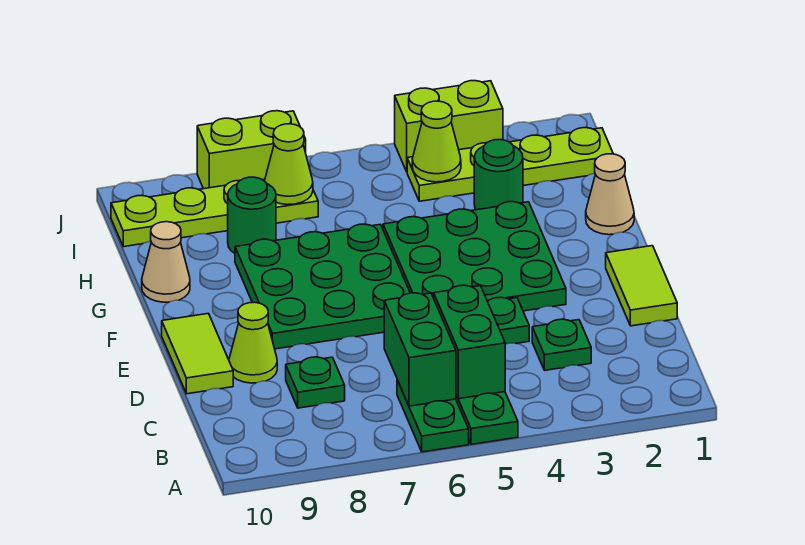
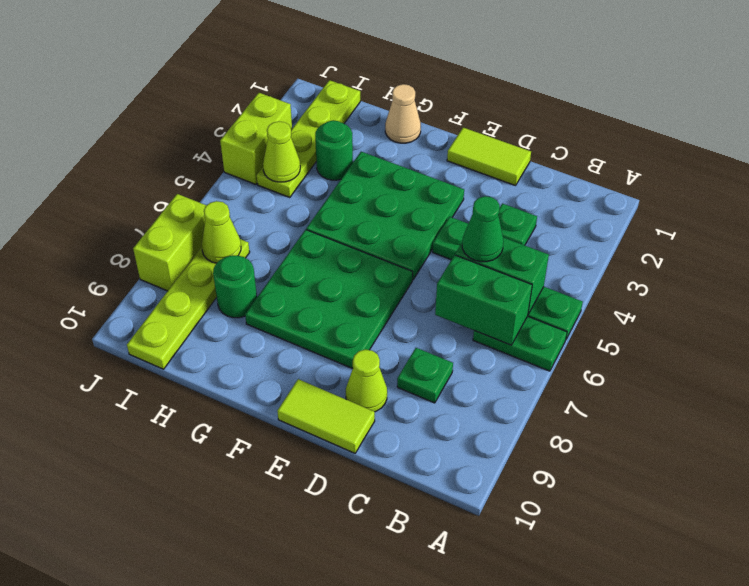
none -> green cone C5 level 3
tan cone G10 level 1 -> none

